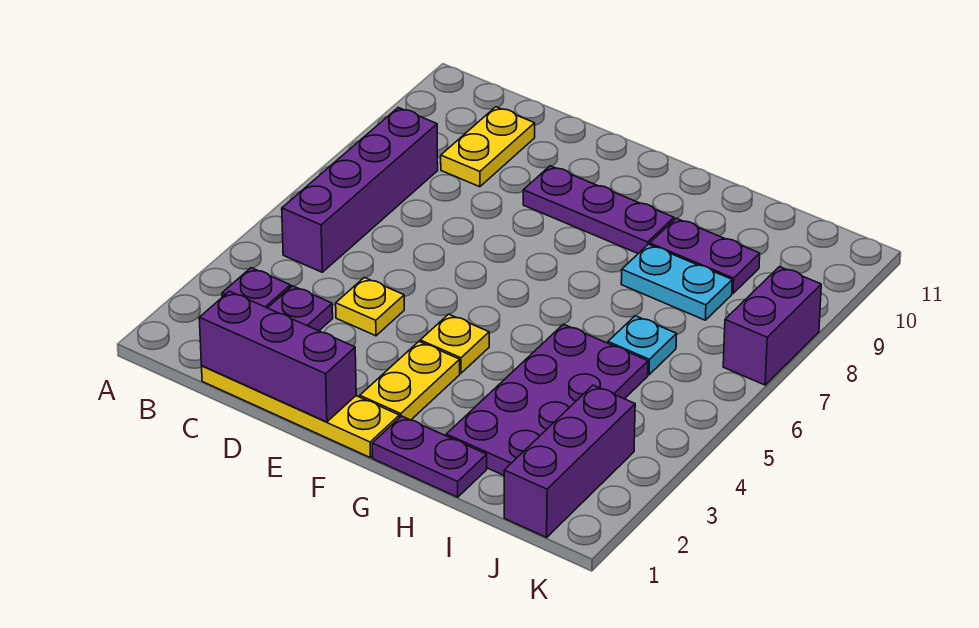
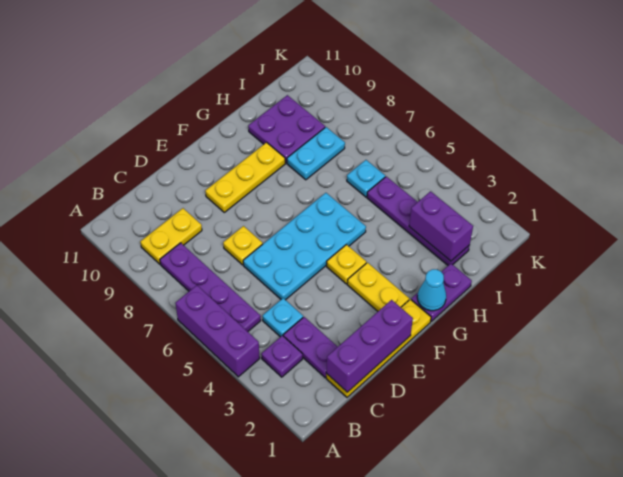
purple brick B5:B8 level 1 -> purple plate B5:B8 level 1
none -> cyan plate C4 level 1
yellow plate C9:C10 level 1 -> yellow plate B9:C9 level 1
yellow plate D4 level 1 -> yellow plate D7 level 1
none -> cyan plate D5:G6 level 1
purple plate E9:G9 level 1 -> yellow plate E9:G9 level 1
none -> cyan cone G1 level 2
purple plate H2:I5 level 1 -> purple plate I2:I5 level 1
purple plate H9:I9 level 1 -> purple plate H9:I10 level 1
purple brick J1:J3 level 1 -> purple brick A4:A6 level 1
purple brick K7:K8 level 1 -> purple brick I2:I3 level 2

